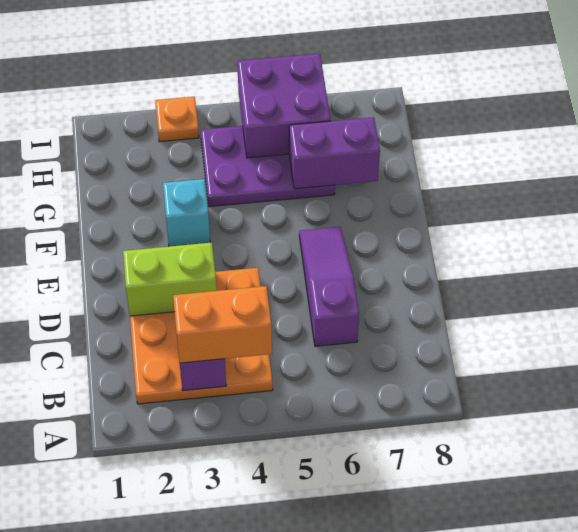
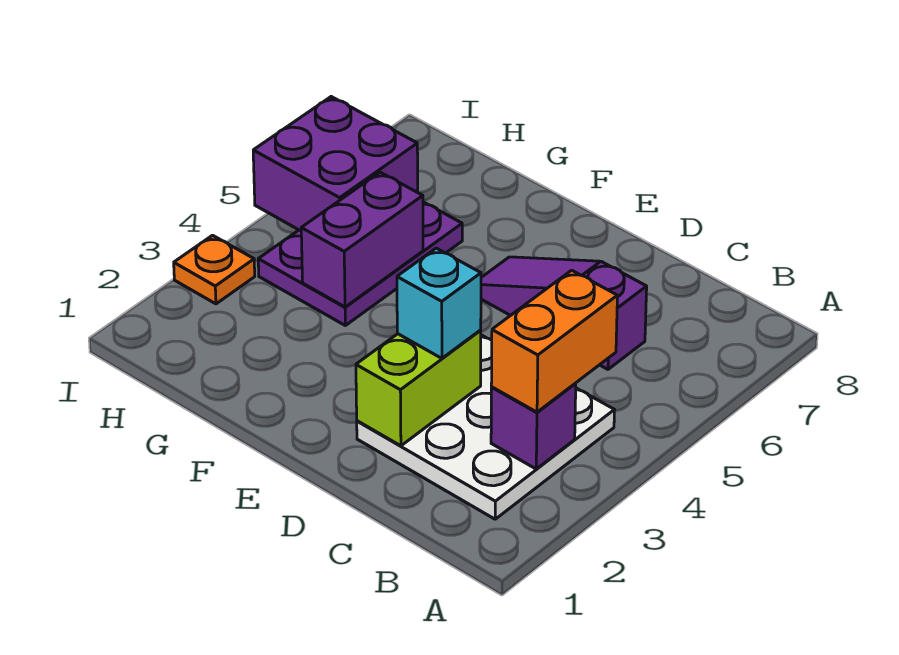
orange plate B2:D4 level 1 -> white plate B2:D4 level 1
cyan brick F3 level 1 -> cyan brick D3 level 3
purple brick G6:G7 level 2 -> purple brick G4:G5 level 2

